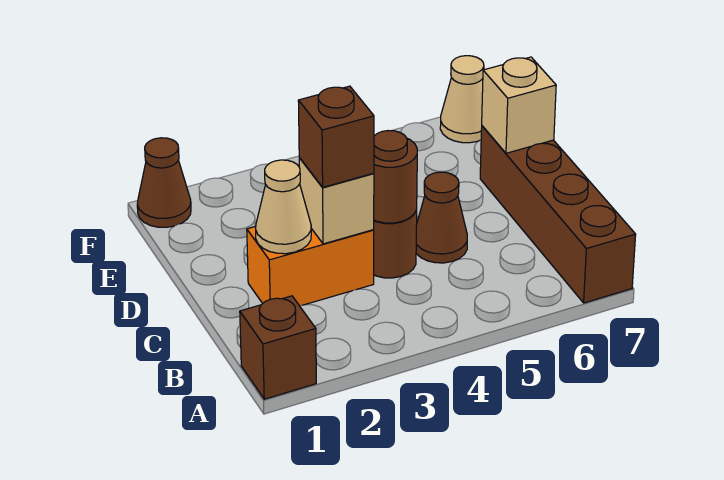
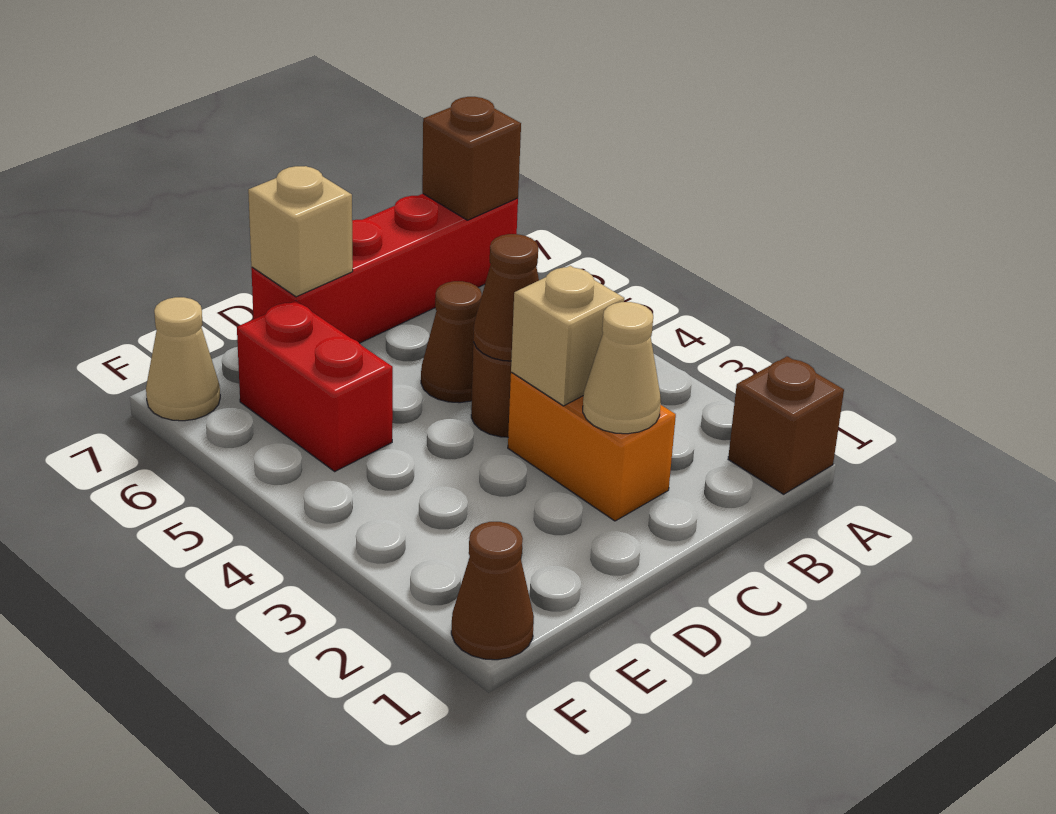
brown brick A7:D7 level 1 -> red brick A7:D7 level 1
brown brick C3 level 3 -> brown brick A7 level 2
brown round brick C4 level 2 -> brown cone C4 level 2
none -> red brick E5:E6 level 1

